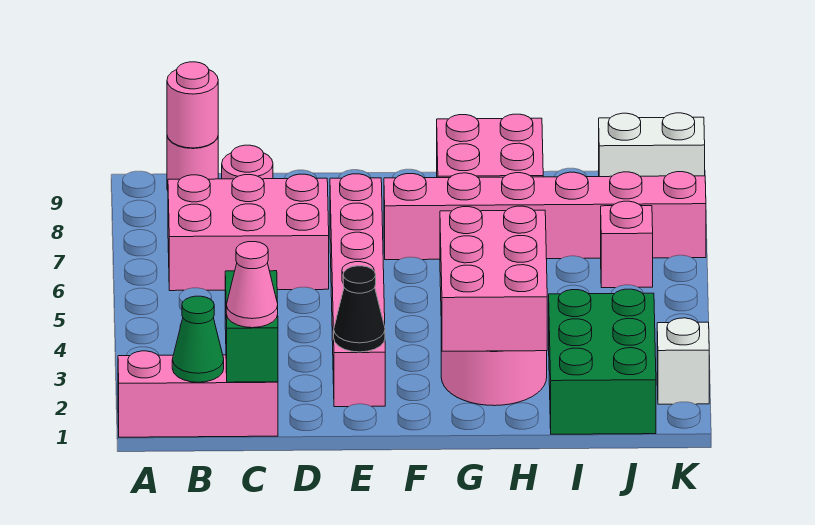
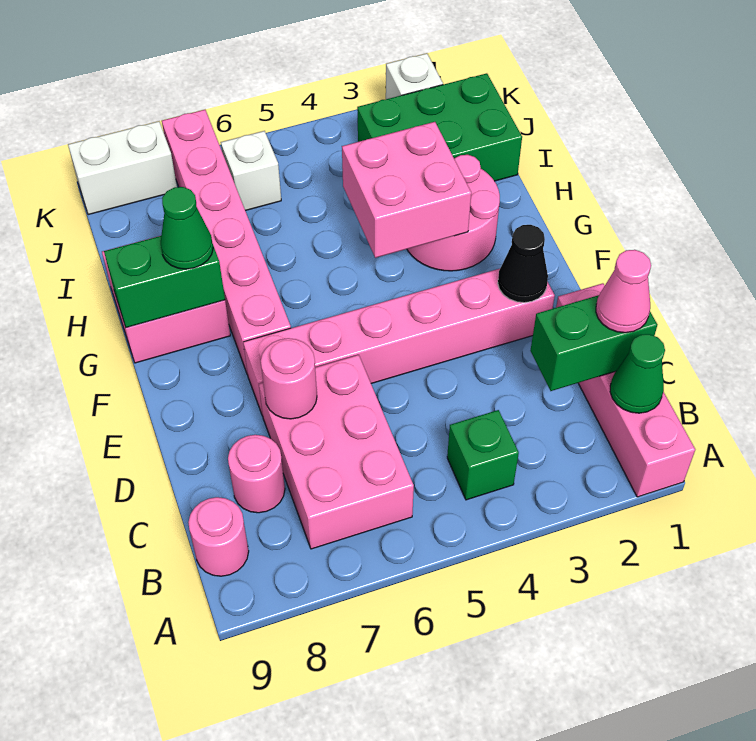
pink brick A1:C1 level 1 -> pink brick A1:D1 level 1
none -> green brick B4 level 1
pink round brick B9 level 2 -> pink round brick D7 level 2
pink brick G2:H4 level 2 -> pink brick G3:H4 level 2
none -> green brick G8:G9 level 2
none -> green cone G8 level 3
pink brick J6 level 1 -> white brick J6 level 1
white brick J9:K9 level 1 -> white brick K8:K9 level 1

